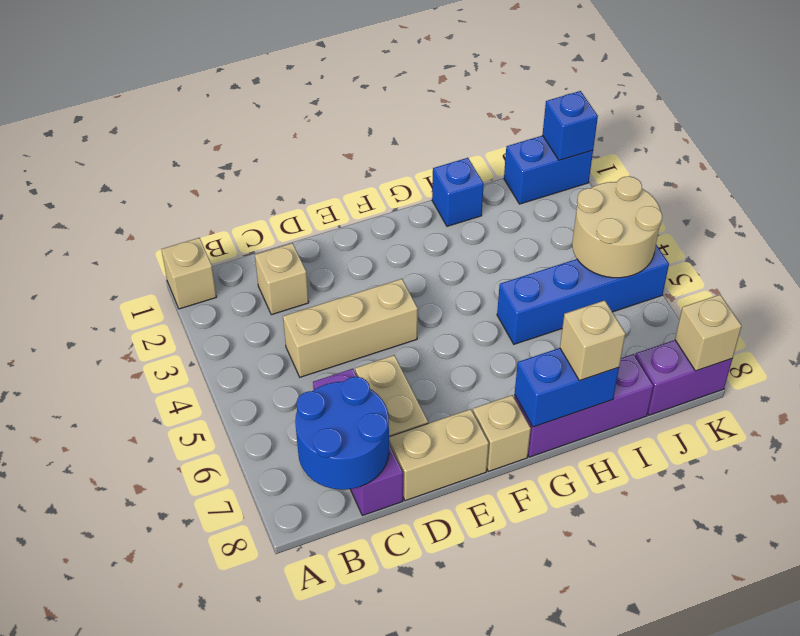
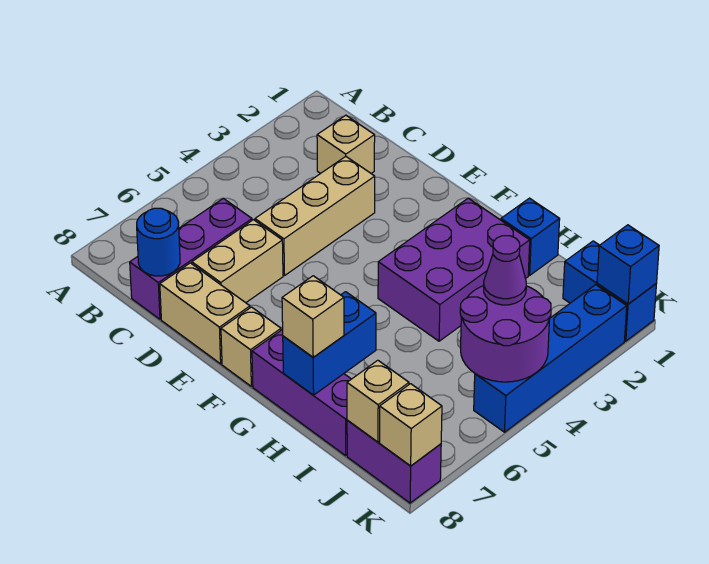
tan brick A1 level 1 -> tan brick J8 level 2
blue round brick B7:C8 level 2 -> blue round brick C8 level 2
tan brick C4:E4 level 1 -> tan brick D3:D5 level 1
none -> purple brick G2:H4 level 1
blue brick G8:H8 level 2 -> blue brick H7:H8 level 2
blue brick H5:K5 level 1 -> blue brick K2:K5 level 1
tan round brick J4:K5 level 2 -> purple round brick J4:K5 level 2
none -> purple cone J4 level 3

